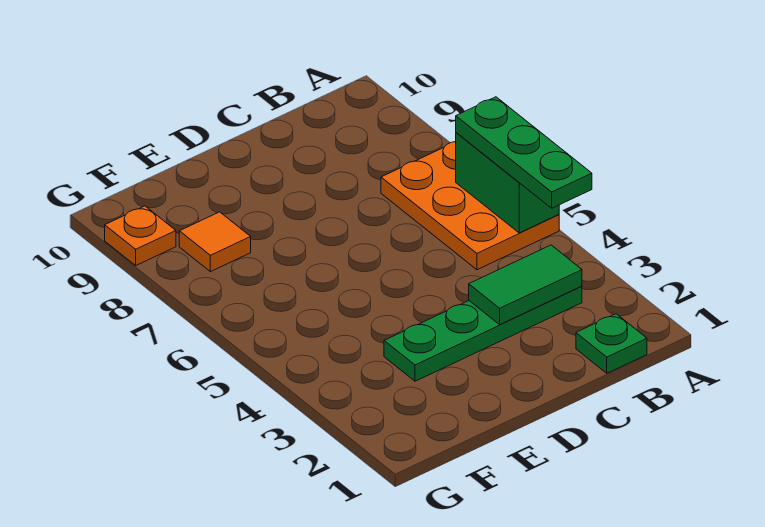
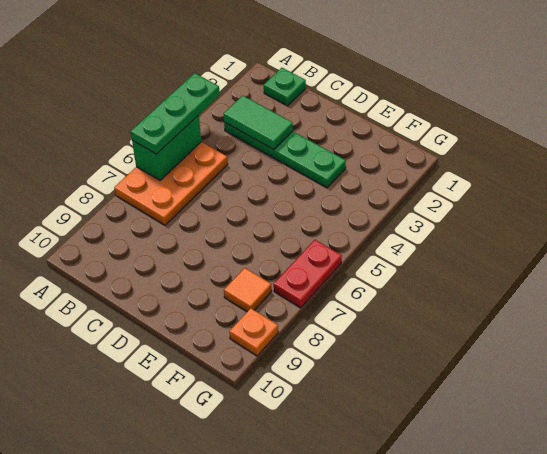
none -> red plate G6:G7 level 1

